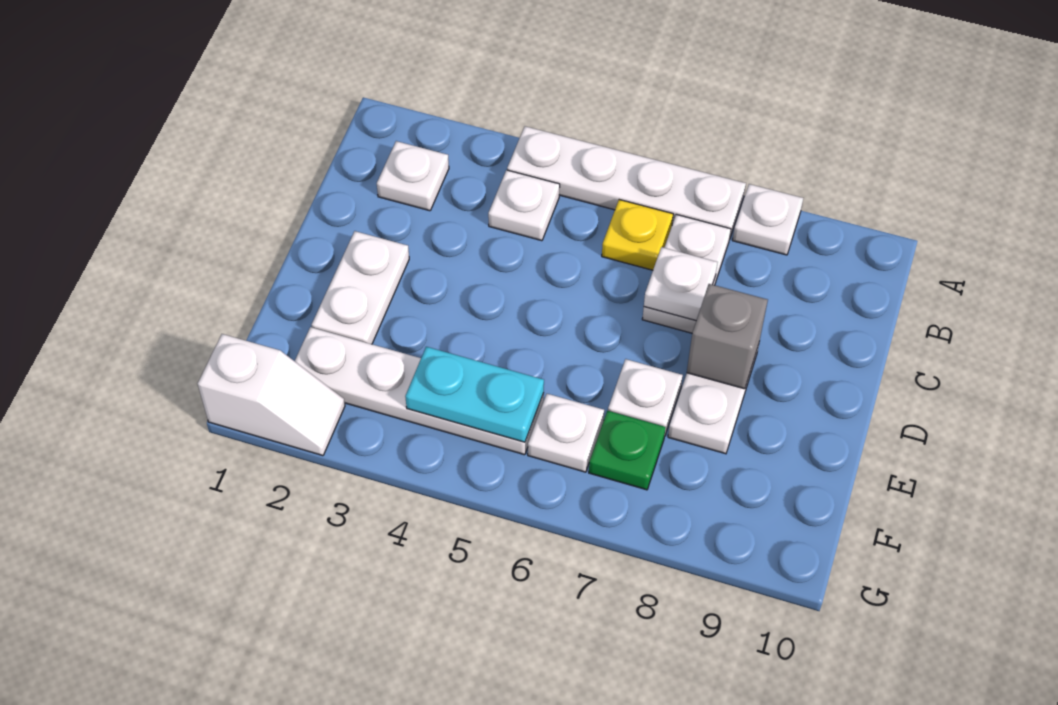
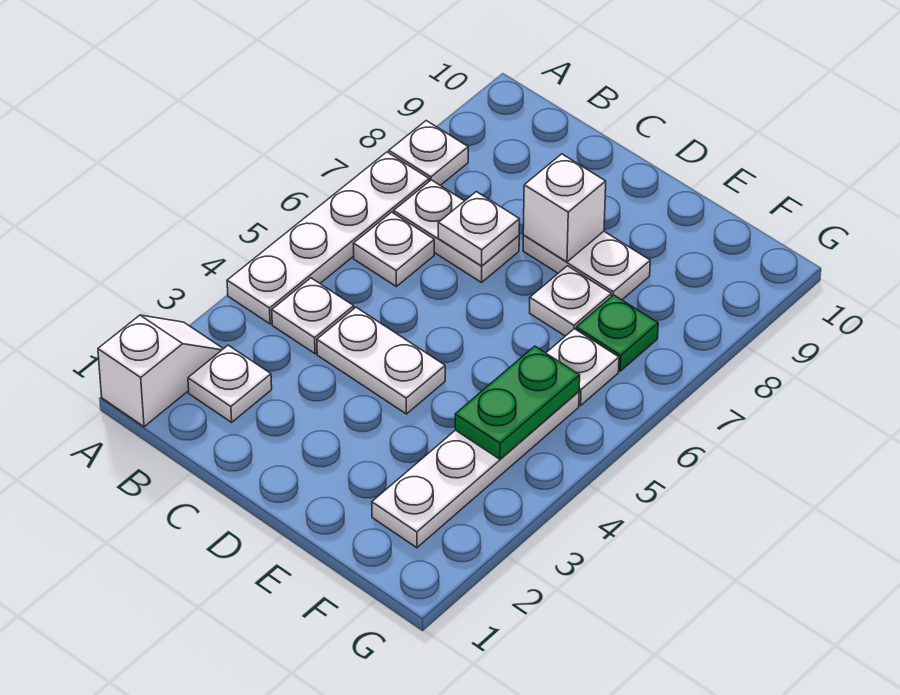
yellow plate B6 level 1 -> white plate B6 level 1
white plate D2:E2 level 1 -> white plate C4:D4 level 1
grey brick D8 level 2 -> white brick D8 level 2
cyan plate F4:F5 level 2 -> green plate F4:F5 level 2
white slope G1:G2 level 1 top 1 -> white slope A1:A2 level 1 top 1

